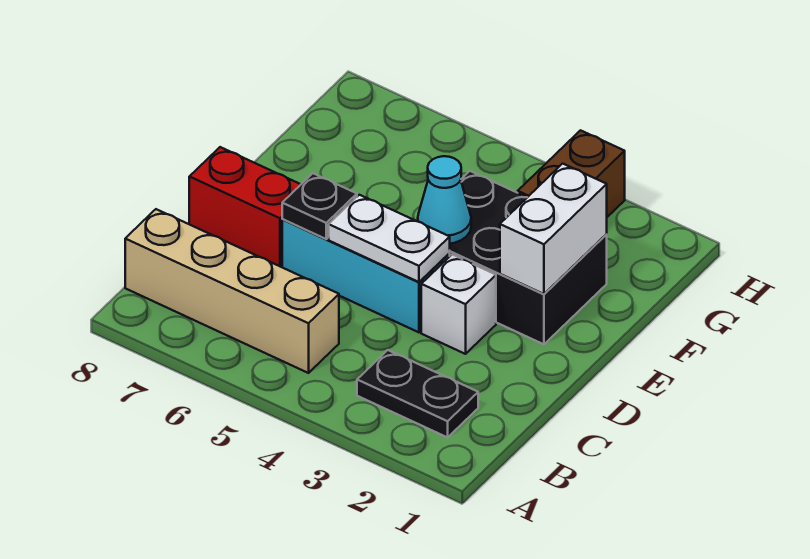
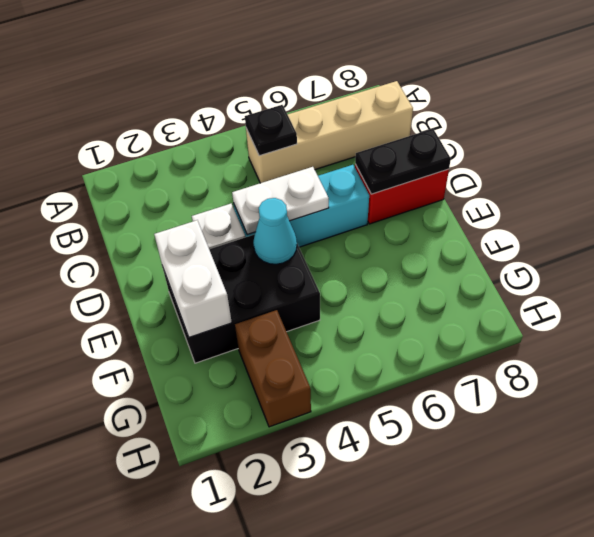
black plate B2:B3 level 1 -> black plate D7:D8 level 2
black plate D6 level 2 -> black plate B5 level 2

